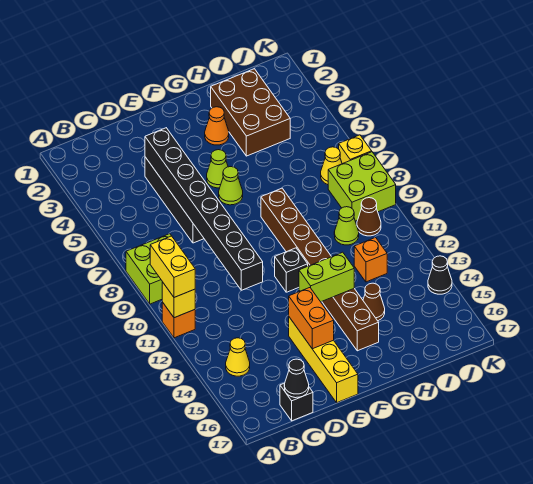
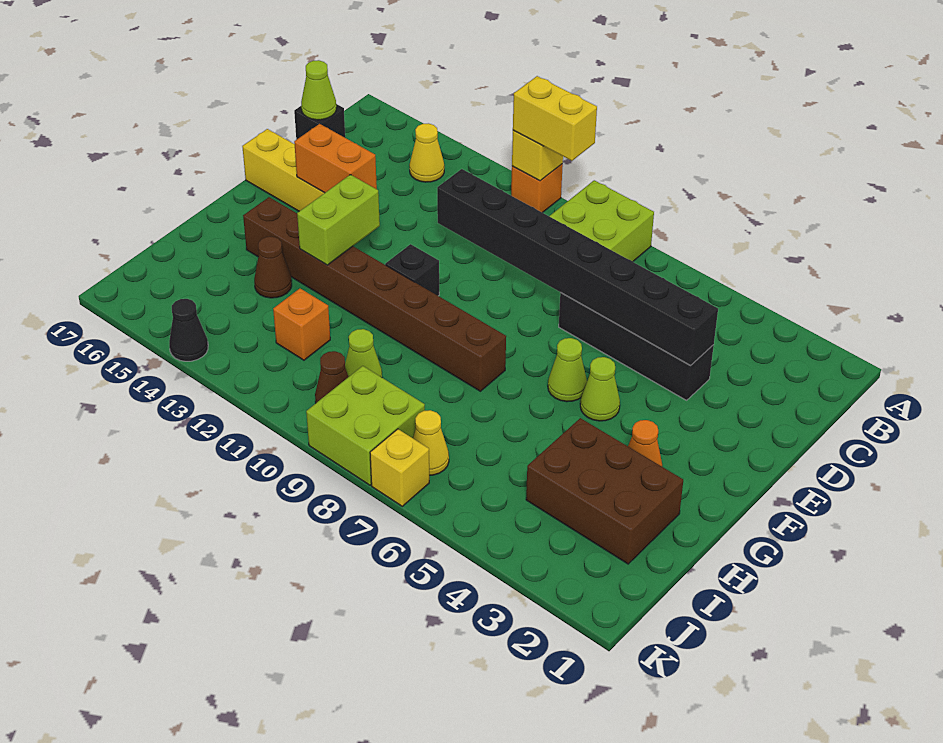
black cone C17 level 2 -> lime cone C17 level 2

